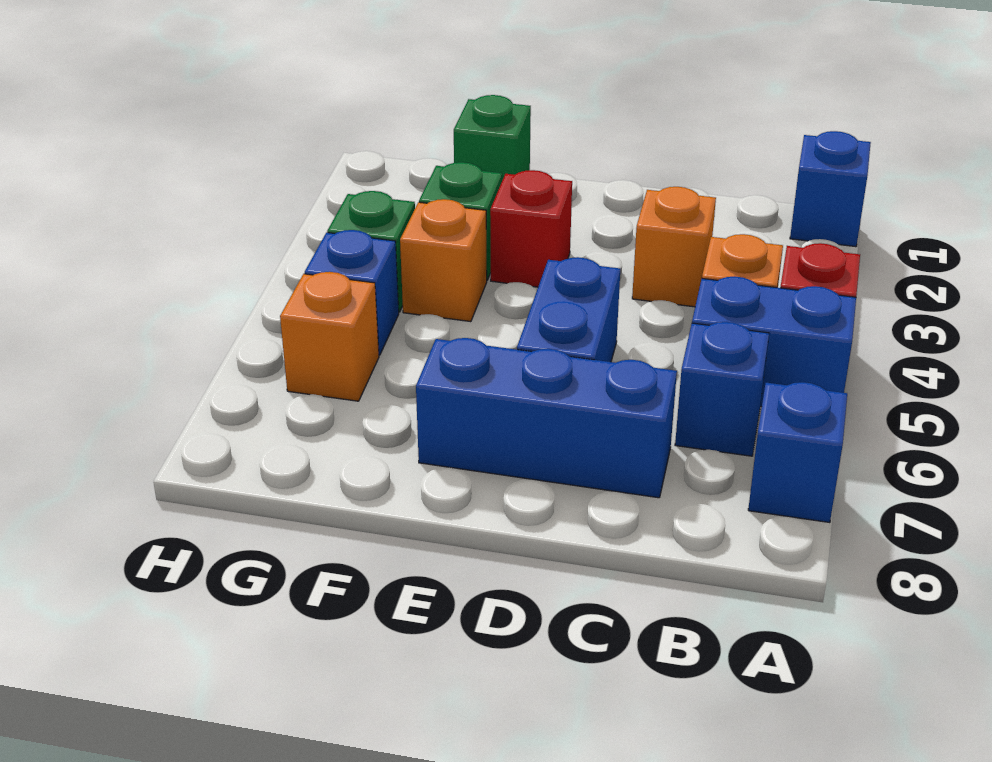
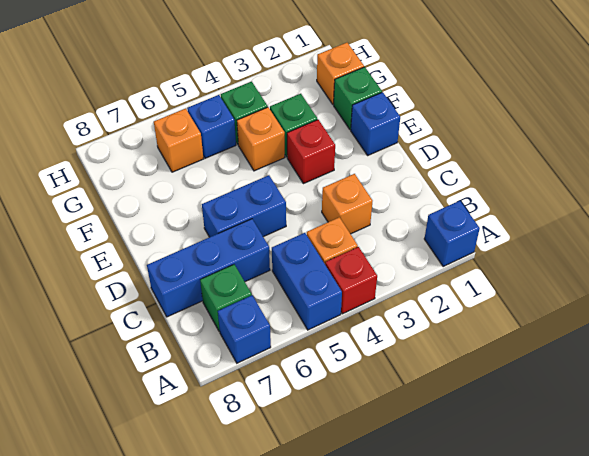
blue brick B6 level 1 -> blue brick E1 level 1
none -> green brick B7 level 1
blue brick C7:E7 level 1 -> blue brick C6:C8 level 1
none -> orange brick G1 level 1

